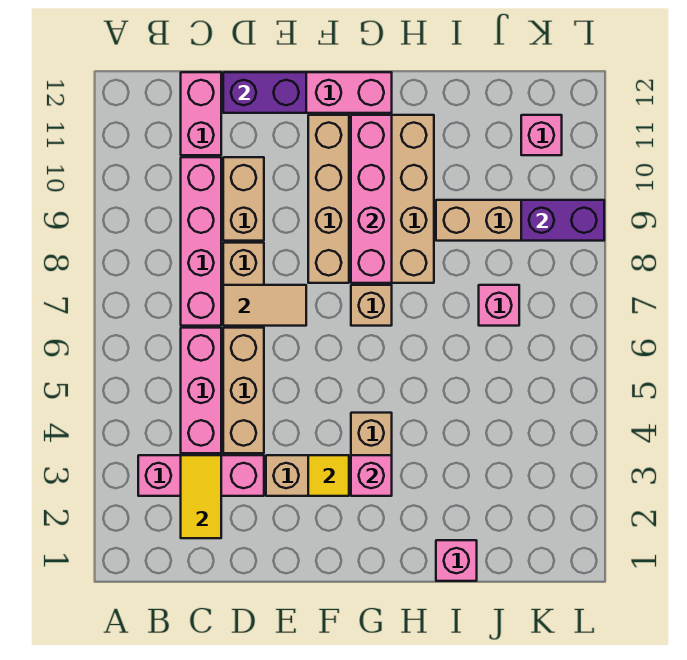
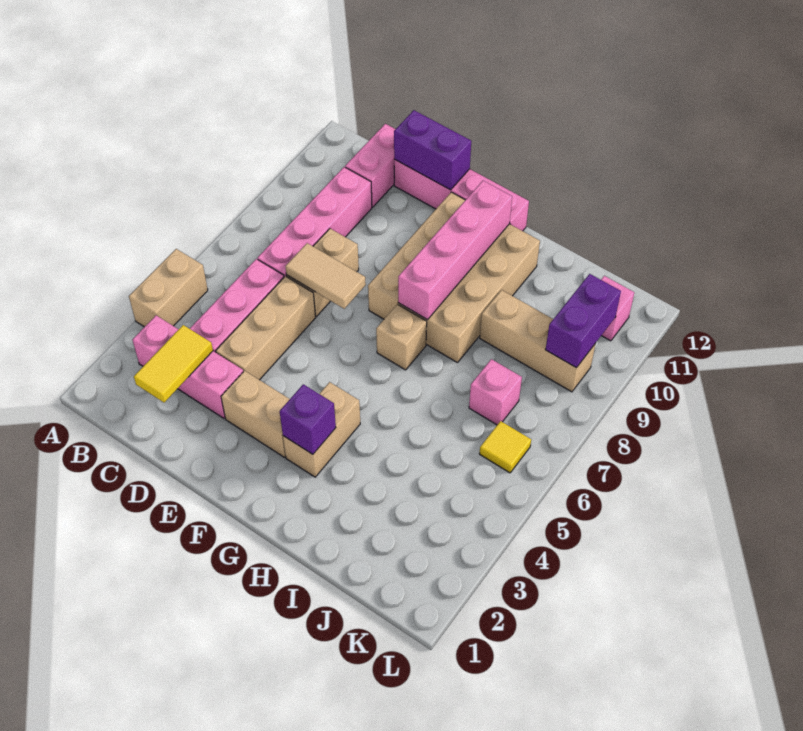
tan brick D9:D10 level 1 -> tan brick A4:A5 level 1
yellow tile F3 level 2 -> yellow tile K6 level 1
pink brick G3 level 2 -> purple brick G3 level 2
pink brick I1 level 1 -> none
purple brick K9:L9 level 2 -> purple brick K9:K10 level 2

